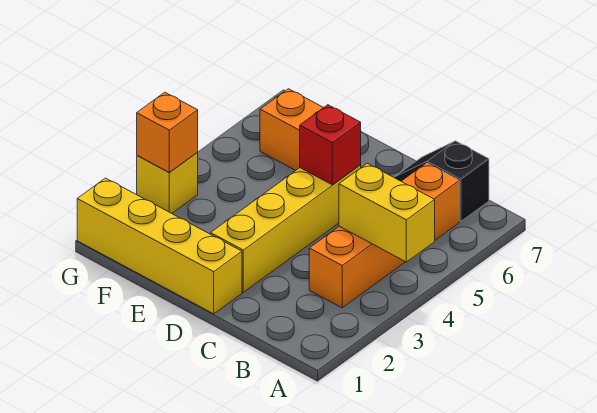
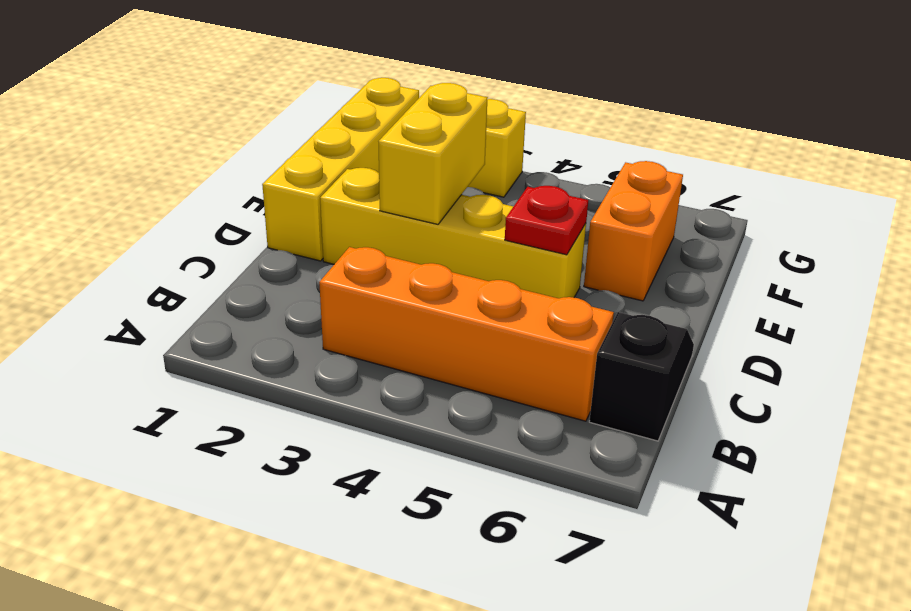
yellow brick A4:B4 level 2 -> yellow brick D3:E3 level 2
red brick D5 level 2 -> red plate D5 level 2
orange brick G3 level 2 -> none

